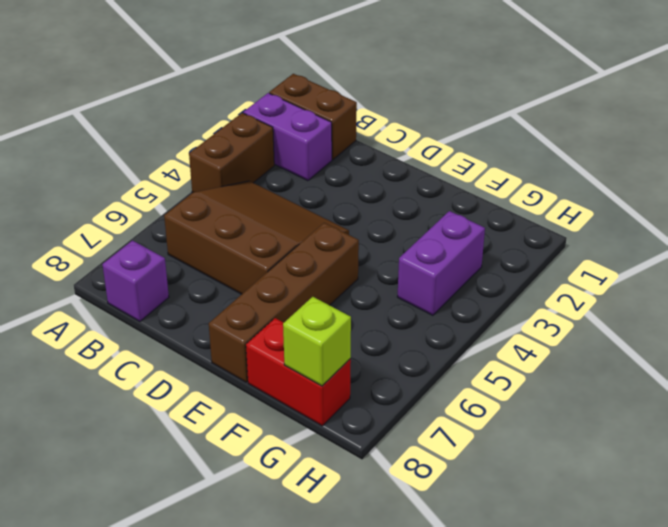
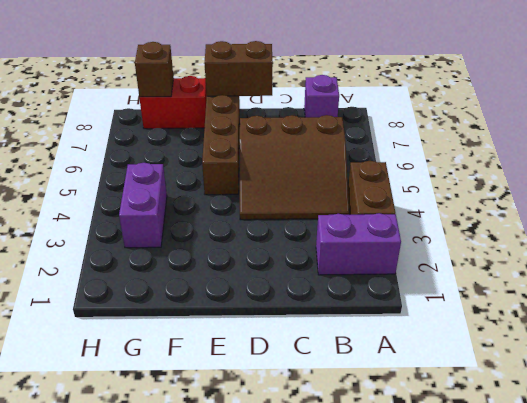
brown brick A1:B1 level 1 -> brown brick D8:E8 level 2
lime brick G8 level 2 -> brown brick G8 level 2

